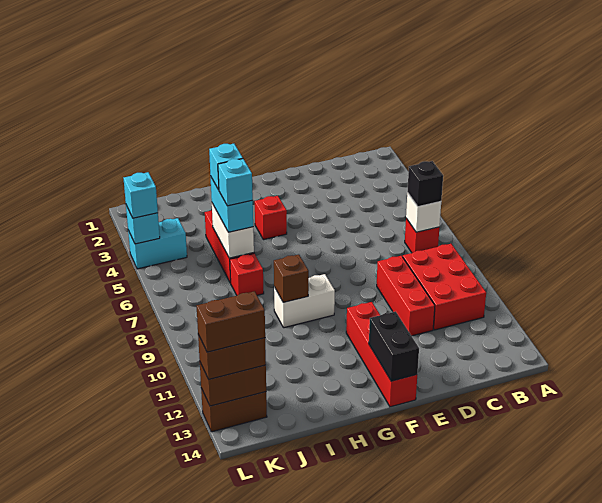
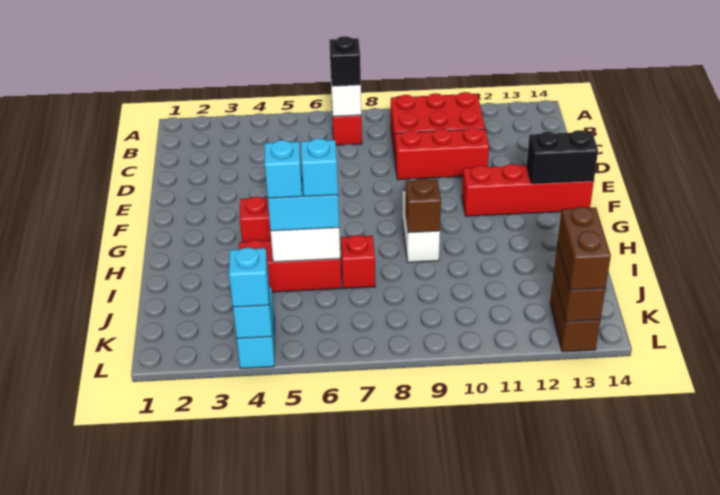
brown brick K13:L13 level 4 -> none

